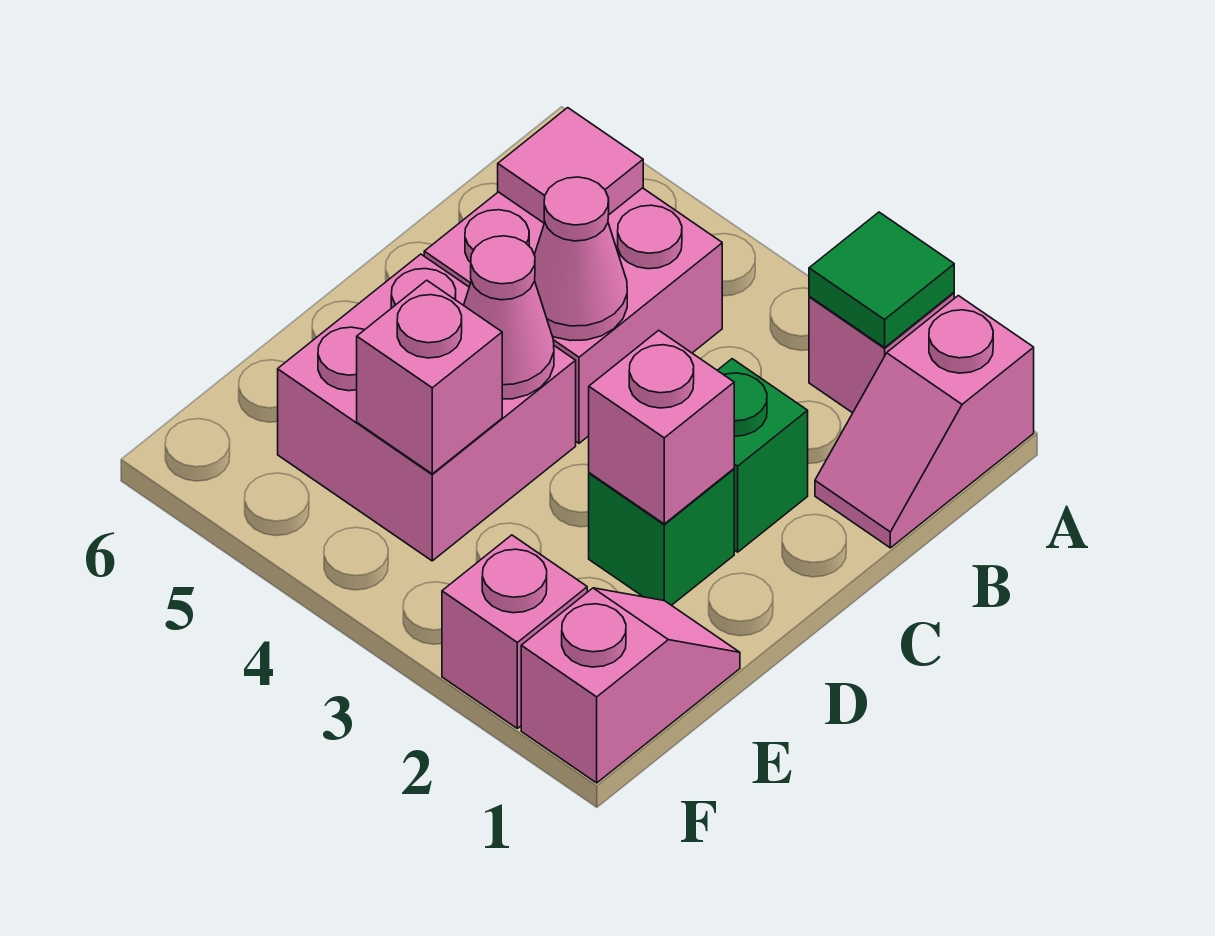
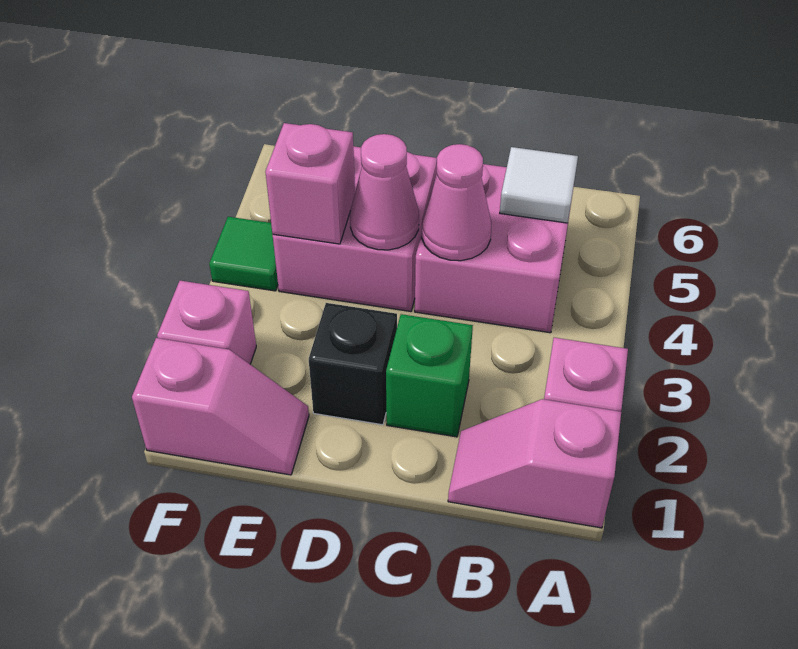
green tile A2 level 2 -> green tile F4 level 1
pink tile B5 level 2 -> white tile B5 level 2
green brick D2 level 1 -> black brick D2 level 1
pink brick D2 level 2 -> none

